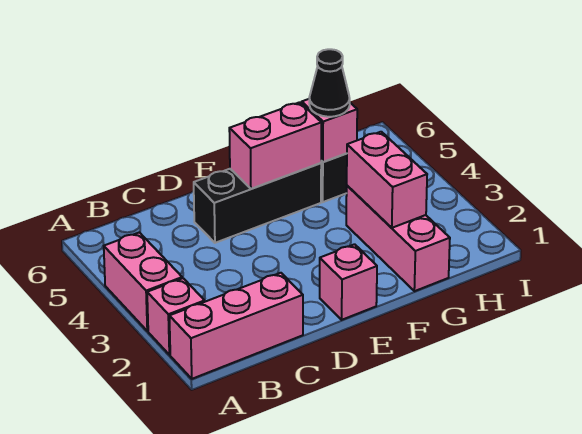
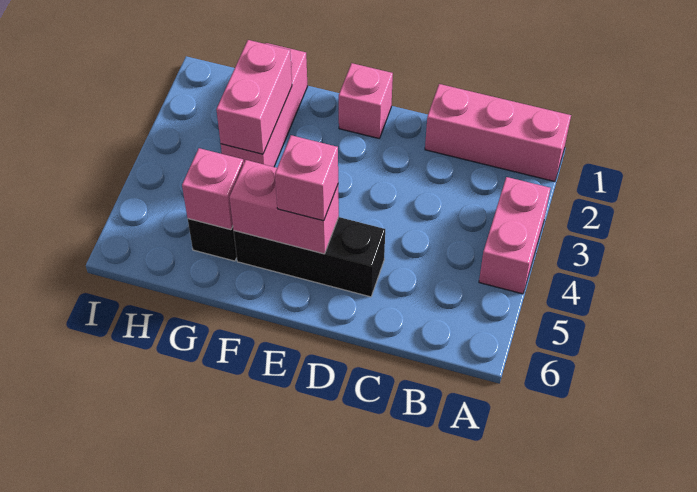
pink brick A2 level 1 -> pink brick E5 level 3
black cone G5 level 3 -> none

